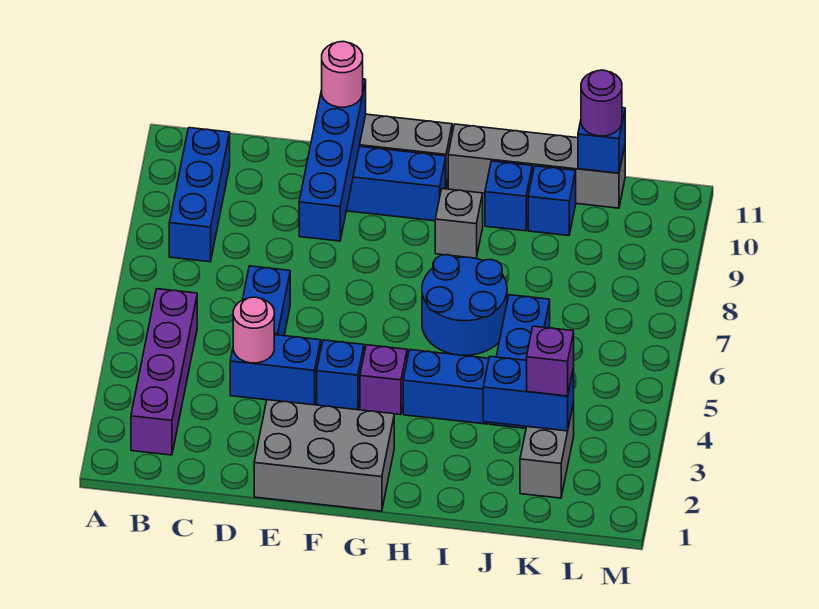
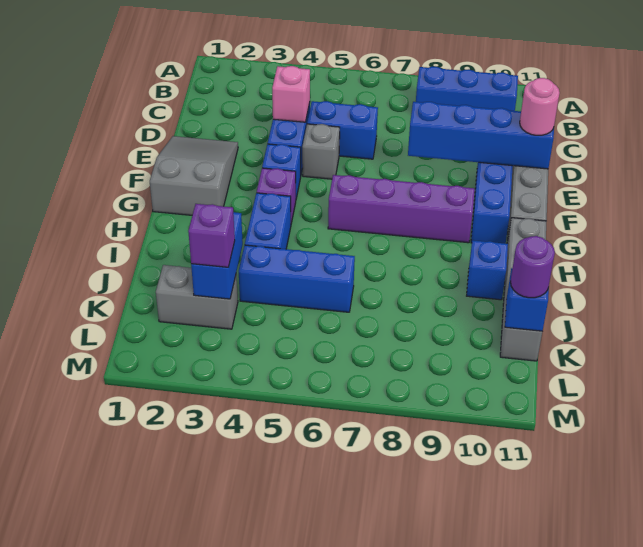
purple brick B2:B5 level 1 -> purple brick G6:G9 level 1
pink round brick D4 level 2 -> pink brick D4 level 2
grey brick E1:G2 level 1 -> grey slope E1:G2 level 1 top G
blue round brick H6:I7 level 1 -> none
grey brick H9 level 1 -> grey brick E5 level 1
blue brick J10 level 1 -> none

